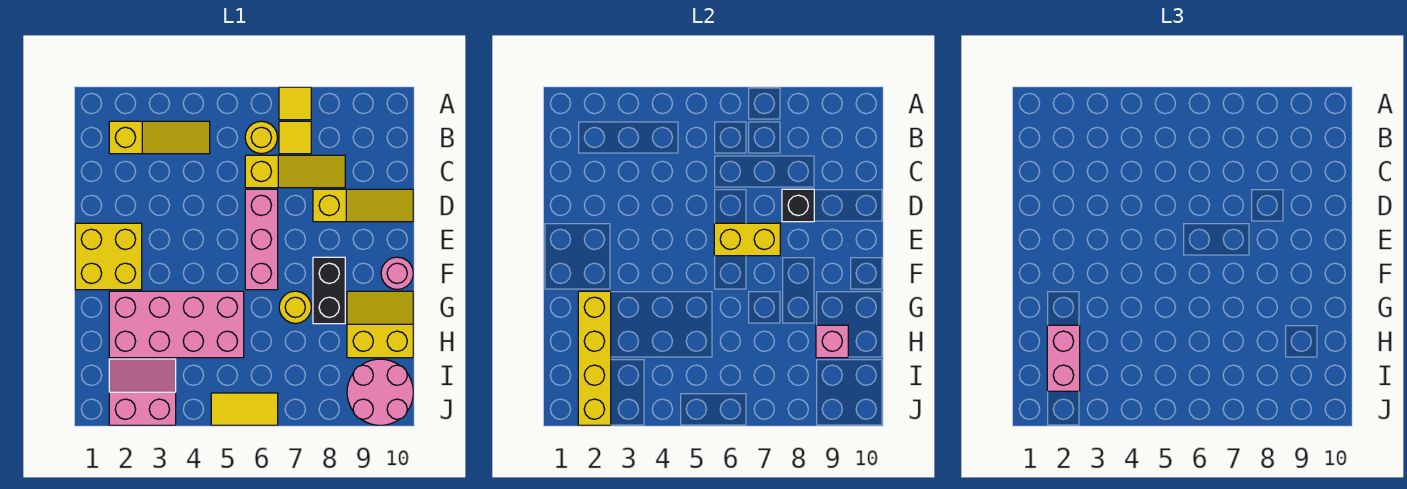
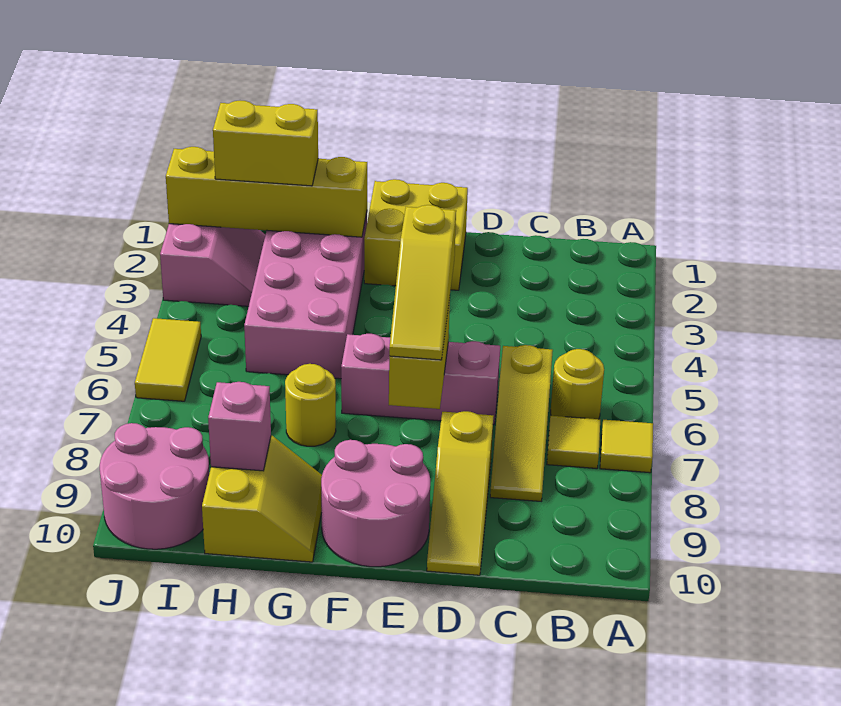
yellow slope B2:B4 level 1 top 2 -> yellow slope E5:E7 level 3 top 5
black brick D8 level 2 -> none
black brick F8:G8 level 1 -> none
pink round brick F10 level 1 -> pink round brick E9:F10 level 1
pink brick H2:I2 level 3 -> yellow brick H2:I2 level 3

